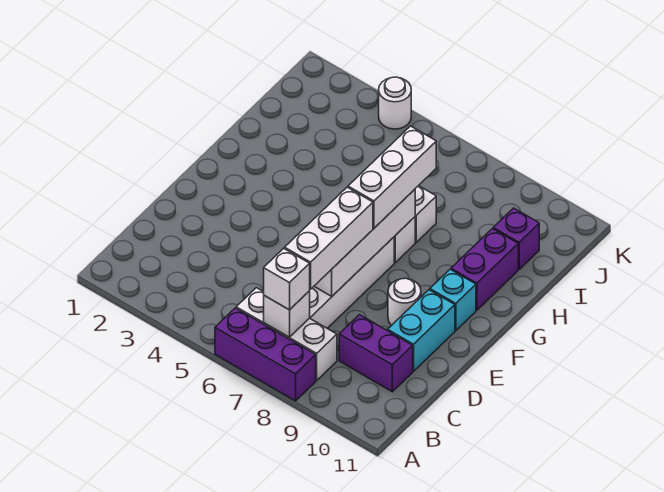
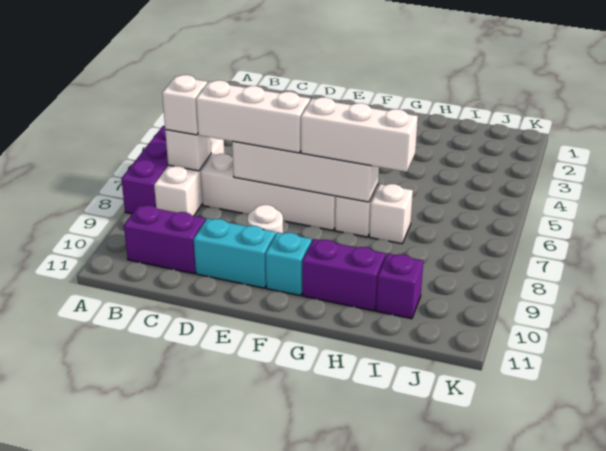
purple brick C9:C10 level 1 -> purple brick B10:C10 level 1
white round brick K4 level 1 -> none

